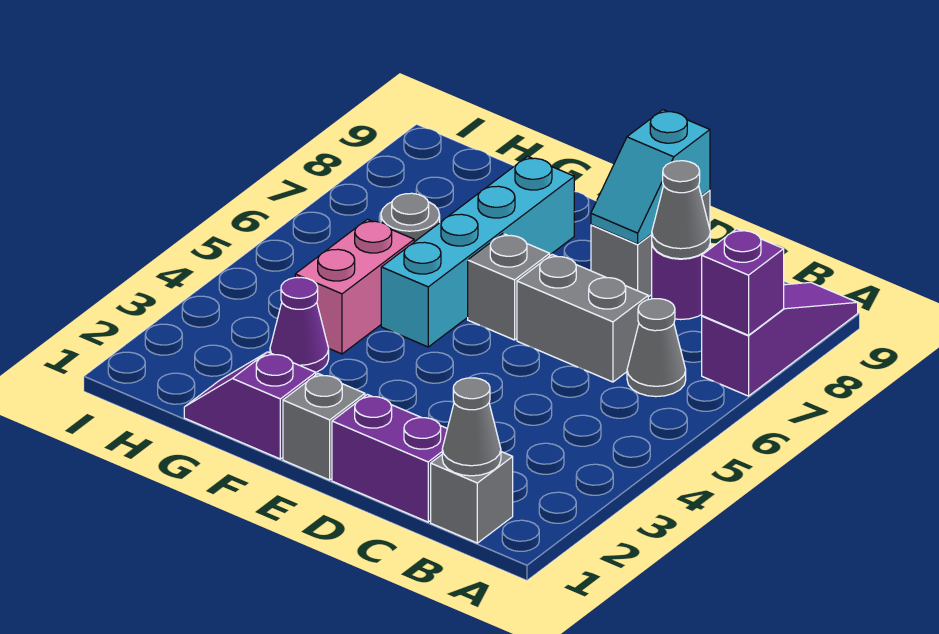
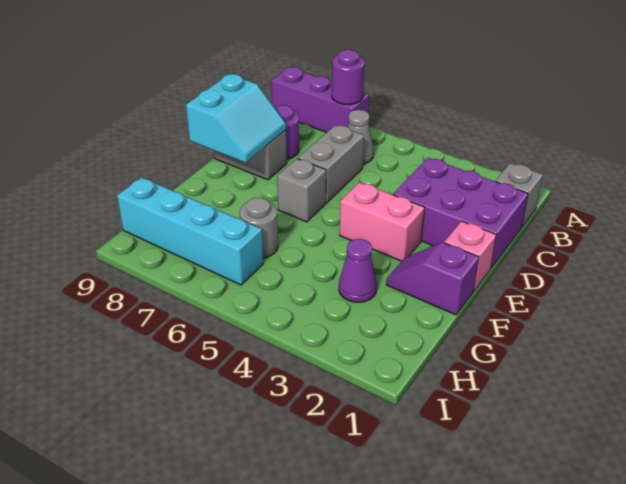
purple slope A7:A9 level 1 top 7 -> purple brick A7:A9 level 1
purple brick A7 level 2 -> purple round brick A7 level 2
grey cone B1 level 2 -> none
purple brick C1:D1 level 1 -> purple brick C1:D3 level 1
grey cone C8 level 2 -> none
cyan slope D8:D9 level 2 top 9 -> cyan slope D8:E9 level 2 top 9
grey brick E1 level 1 -> pink brick E1 level 1
purple slope F1:G1 level 1 top F -> purple slope F1:F2 level 1 top 1
cyan brick F5:F8 level 1 -> cyan brick H6:H9 level 1
pink brick G4:G5 level 1 -> pink brick E3:E4 level 1

